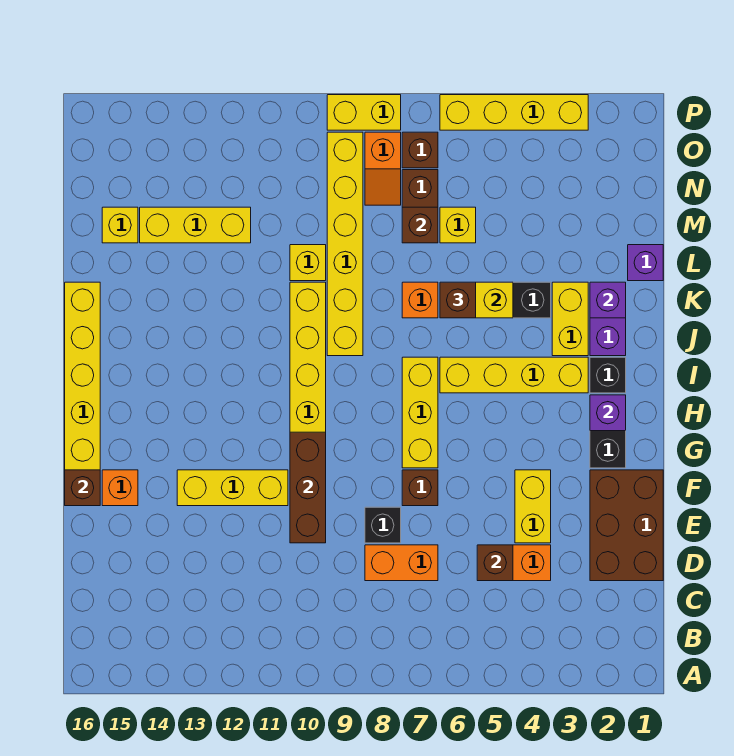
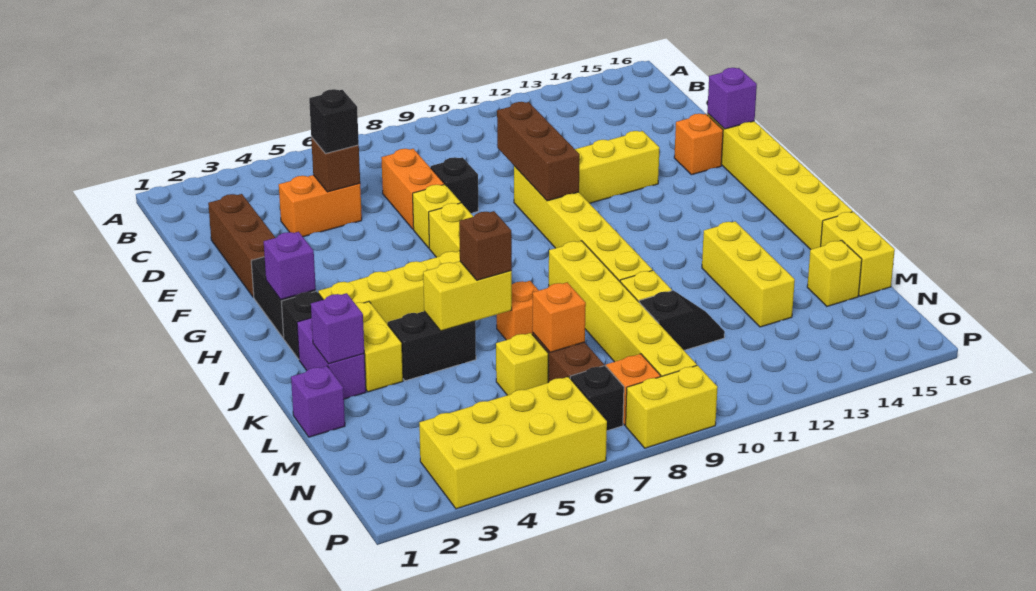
brown brick D1:F2 level 1 -> brown brick D2:F2 level 1
none -> black brick D5 level 3
orange brick D7:D8 level 1 -> orange brick D7:E7 level 1
yellow brick E4:F4 level 1 -> yellow brick L16:M16 level 1
brown brick F7 level 1 -> yellow brick F7 level 1
brown brick F16 level 2 -> purple brick F16 level 2
brown brick M7 level 2 -> orange brick M7 level 2
none -> black slope M10:M11 level 1 top 10
yellow brick M12:M14 level 1 -> yellow brick K13:M13 level 1
brown brick O7 level 1 -> black brick O7 level 1
yellow brick P3:P6 level 1 -> yellow brick O3:P6 level 1

